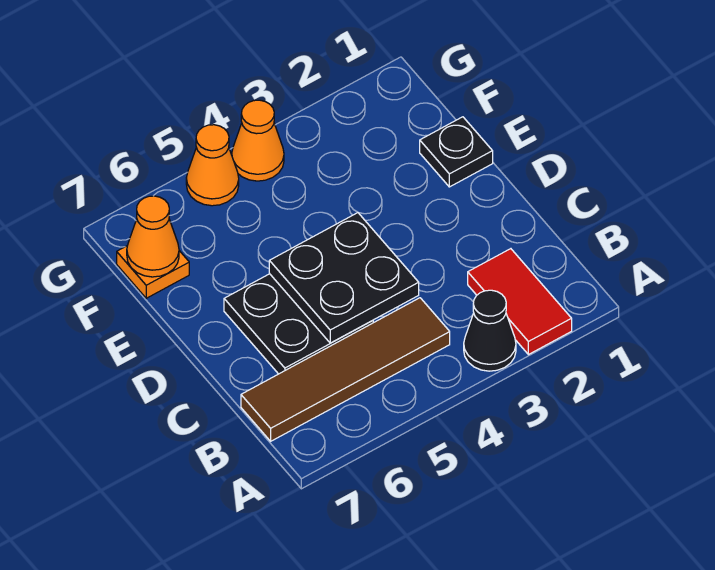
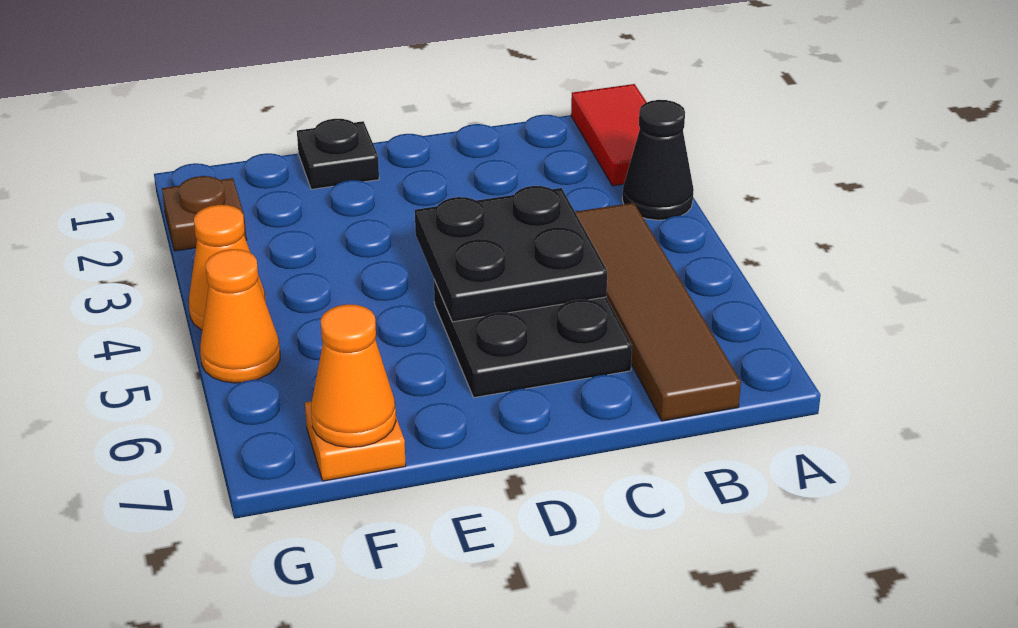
red tile A2:B2 level 1 -> red tile A1:A2 level 1
none -> brown plate G2 level 1

